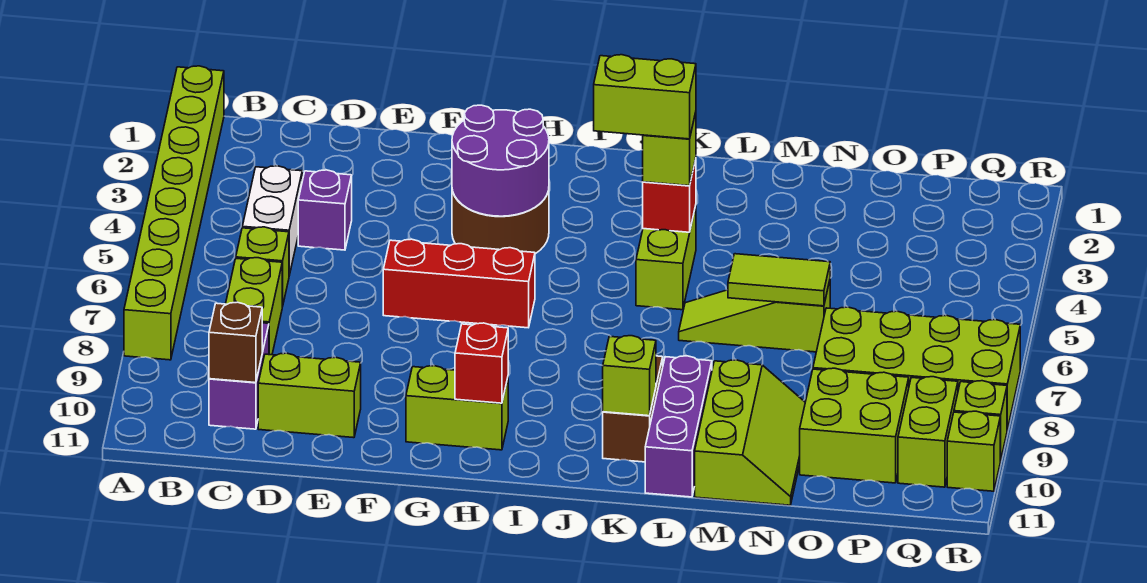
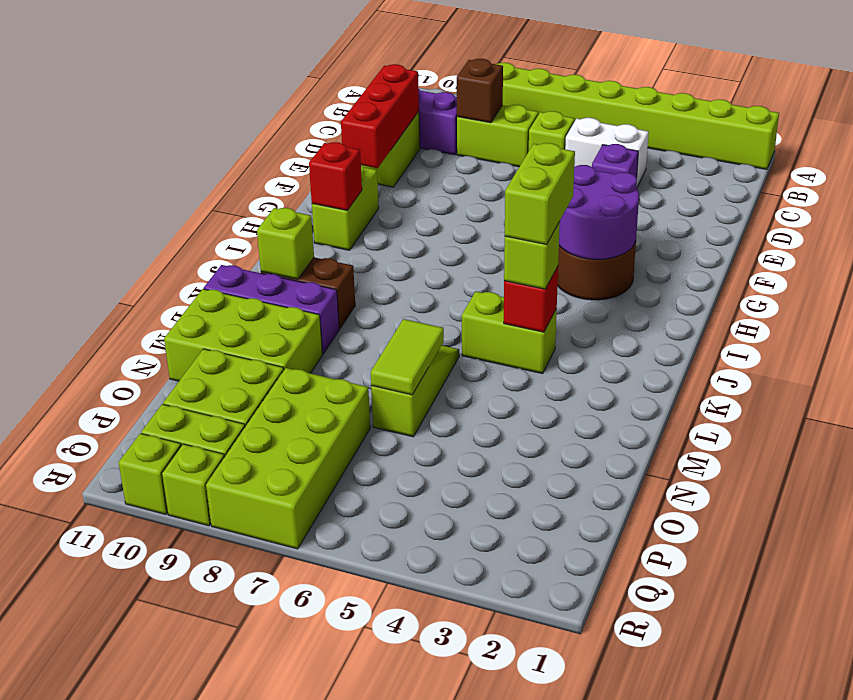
brown brick C10 level 2 -> brown brick C8 level 2
red brick F6:H6 level 1 -> red brick D10:F10 level 2
lime slope M9:N11 level 1 top M -> lime brick M9:N11 level 1

